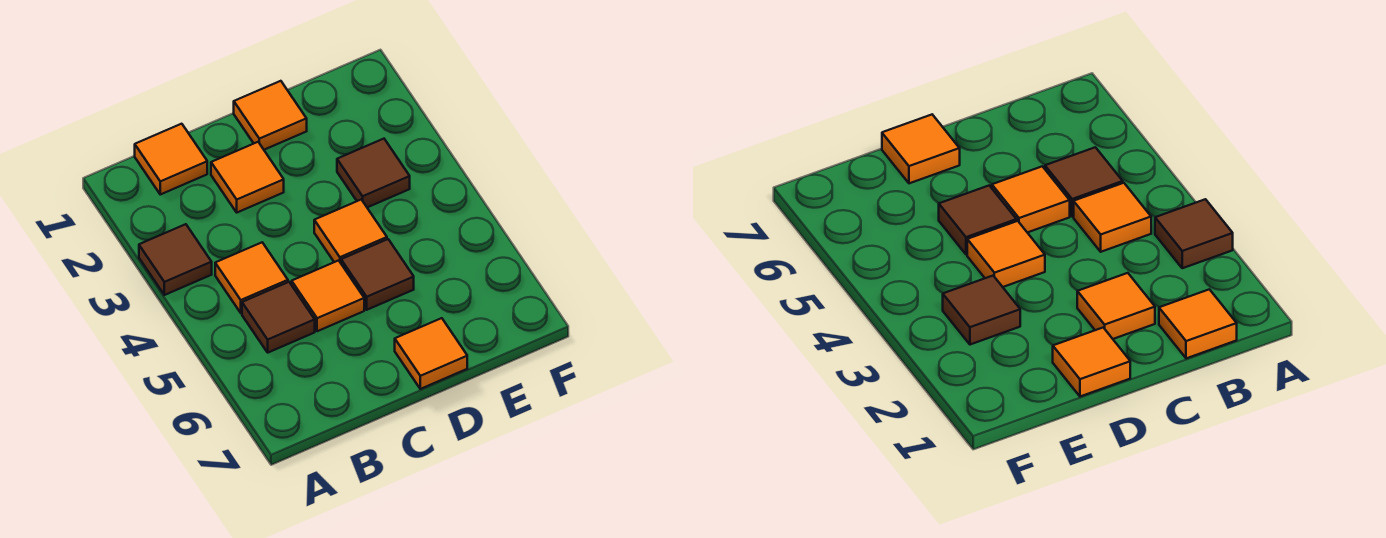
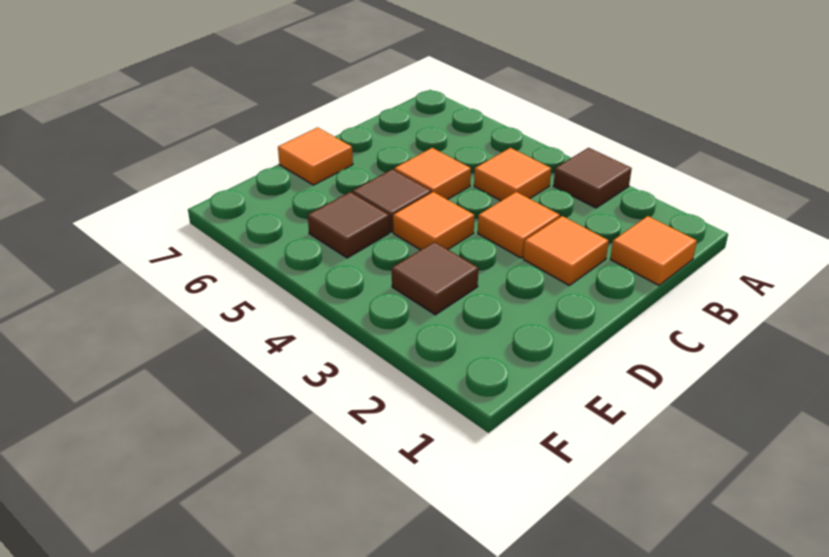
brown tile B5 level 1 -> brown tile E5 level 1
orange tile D1 level 1 -> orange tile C3 level 1

